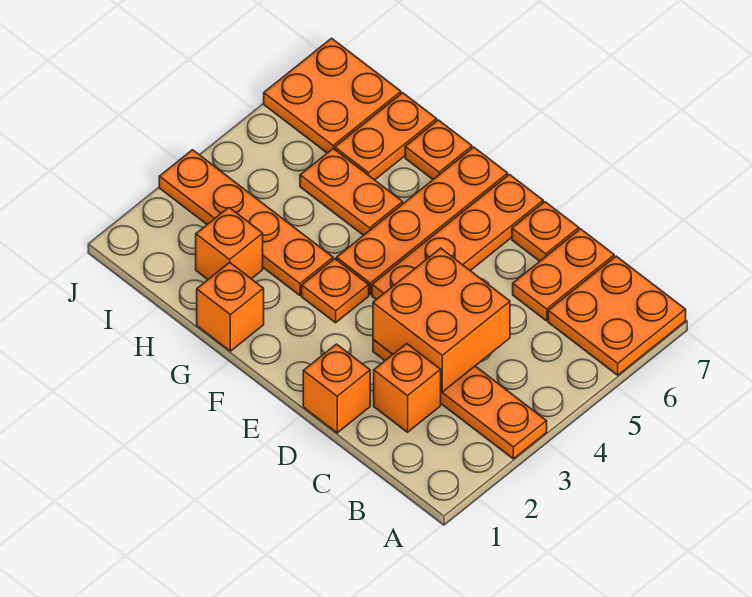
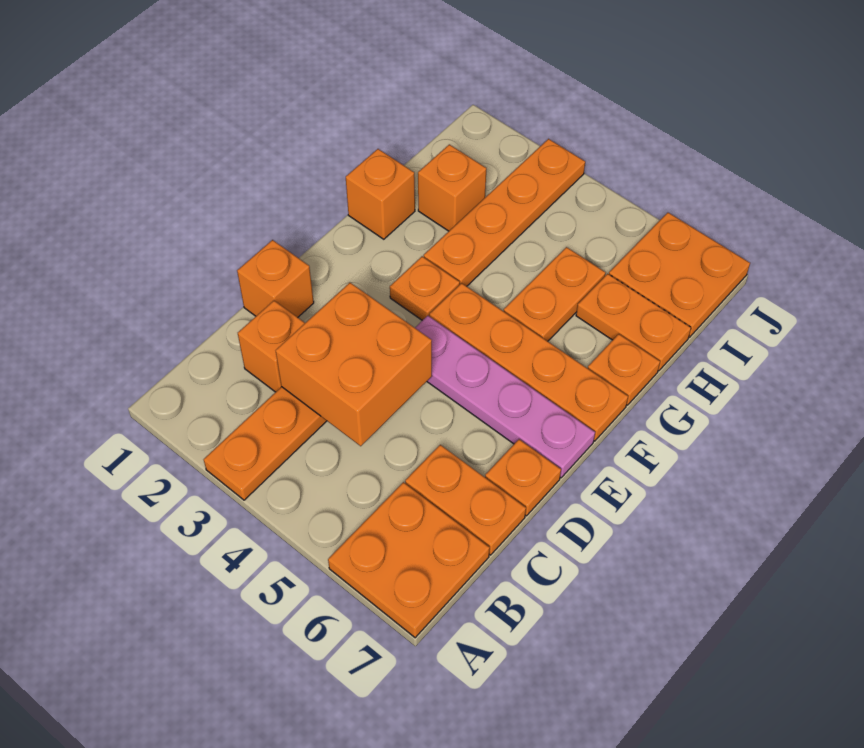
orange plate E4:E7 level 1 -> pink plate E4:E7 level 1

